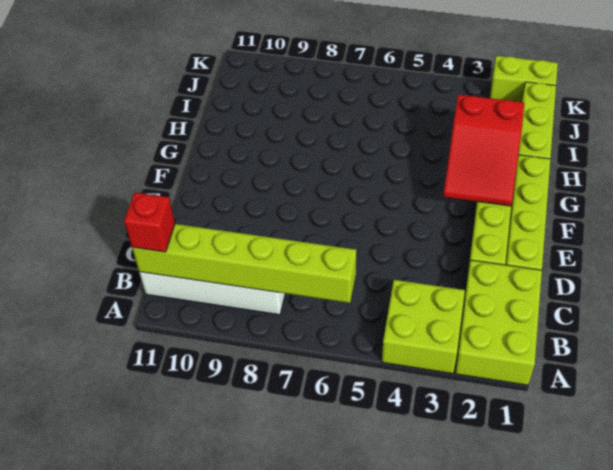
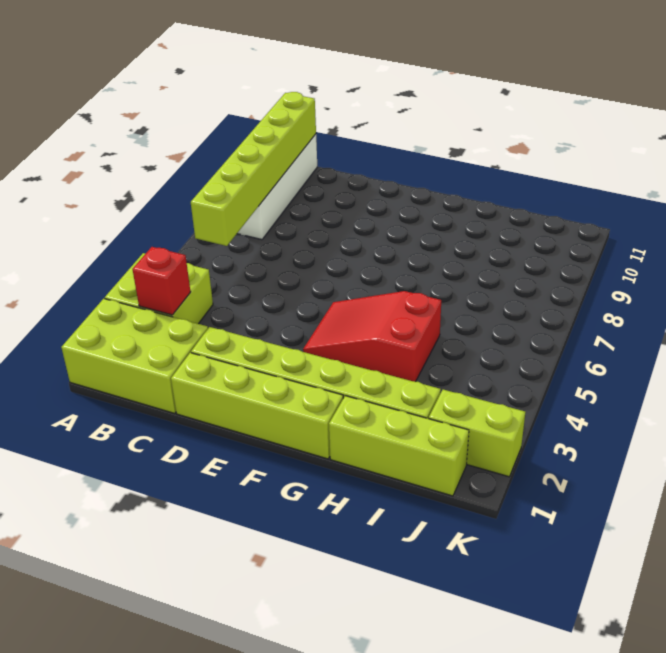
red brick B11 level 3 -> red brick B3 level 2
red slope F2:H3 level 2 top H -> red slope F4:H5 level 1 top H
lime brick K1:K2 level 1 -> lime brick J2:K2 level 1

